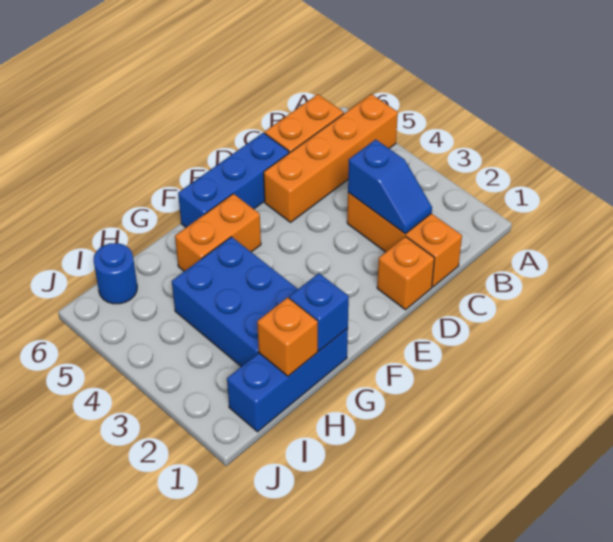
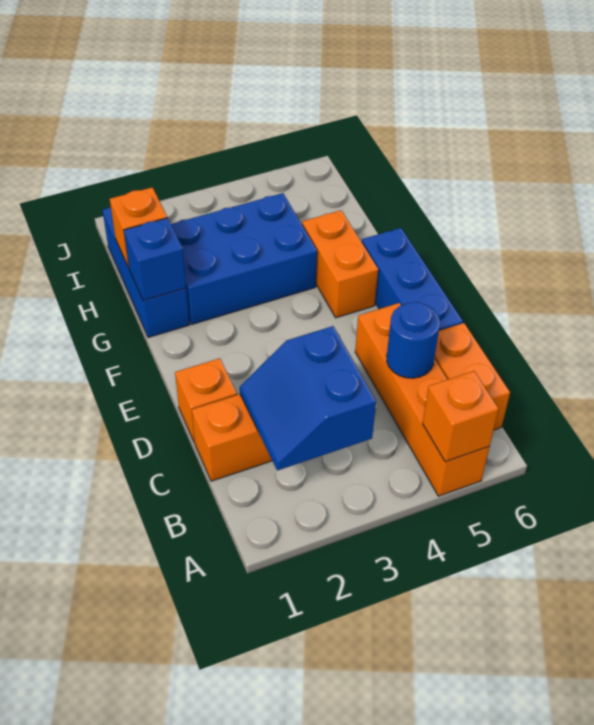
none -> orange brick A5 level 2
blue slope C2:C3 level 2 top 3 -> blue slope B2:C3 level 2 top 3
blue round brick I6 level 1 -> blue round brick C5 level 2

